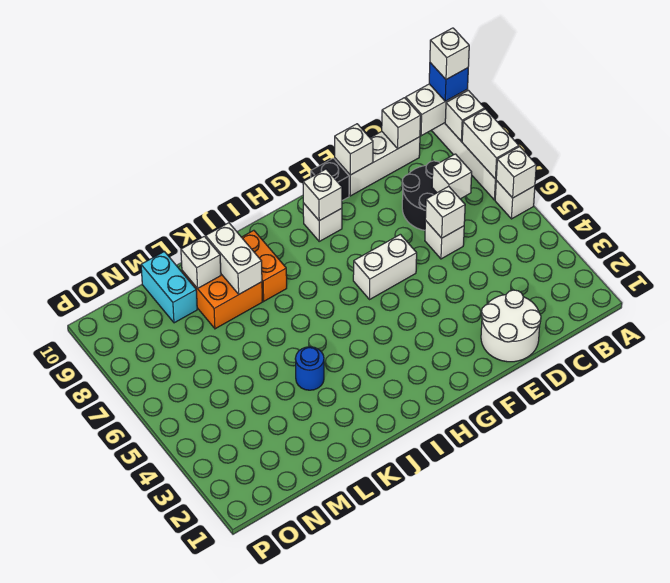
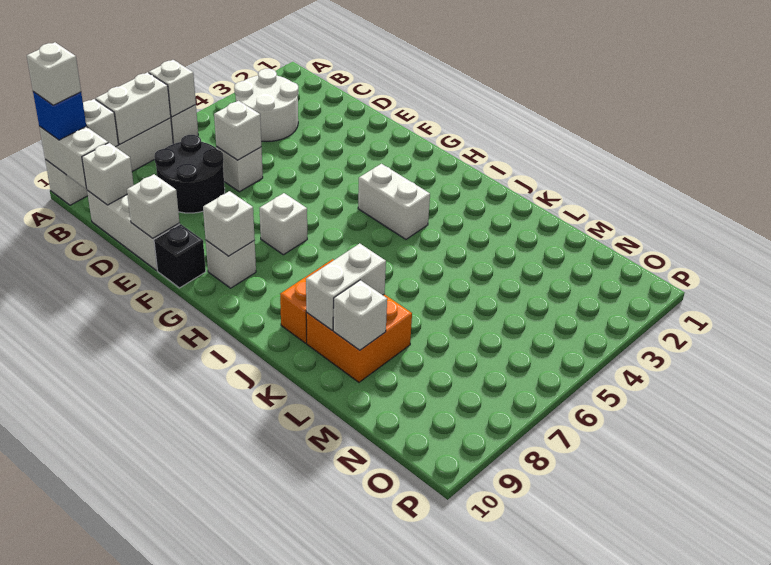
white brick C7 level 2 -> white brick G7 level 1
white round brick D1:E2 level 1 -> white round brick B3:C4 level 1
white brick F6:G6 level 1 -> white brick H4:I4 level 1
blue round brick K4 level 1 -> none
cyan brick M9:M10 level 1 -> none

